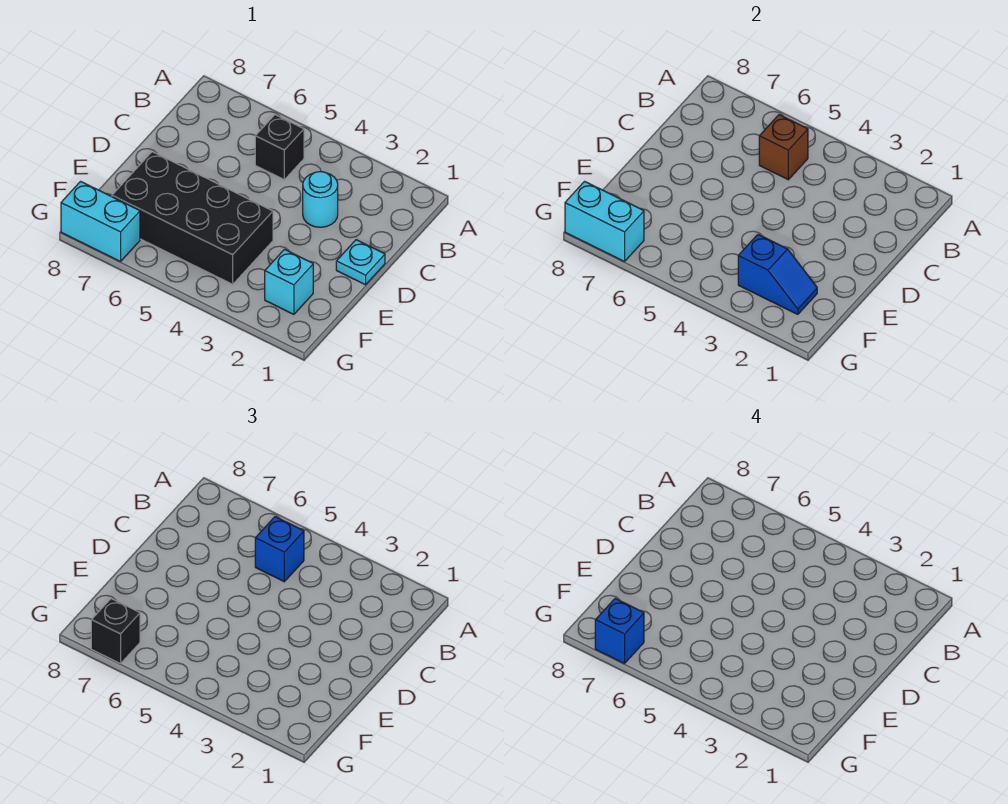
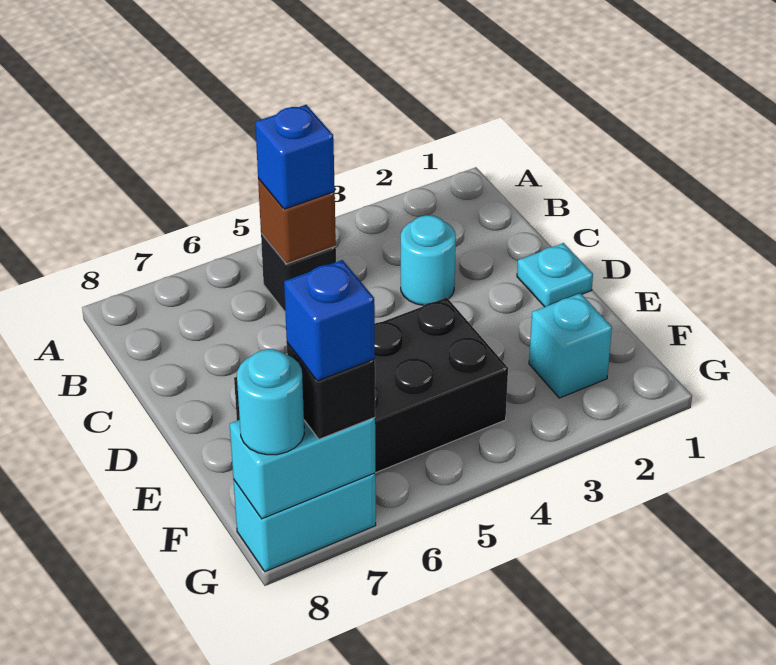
blue slope F2:F3 level 2 top 3 -> none
none -> cyan round brick G8 level 3

